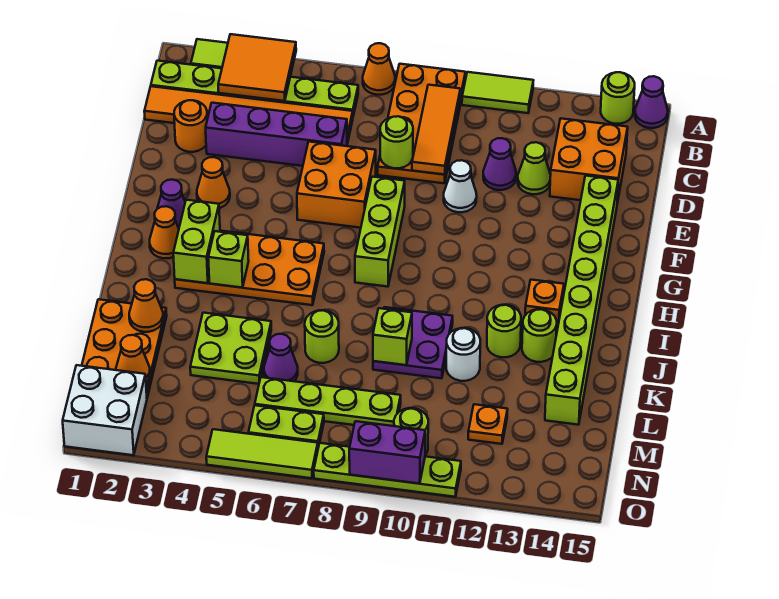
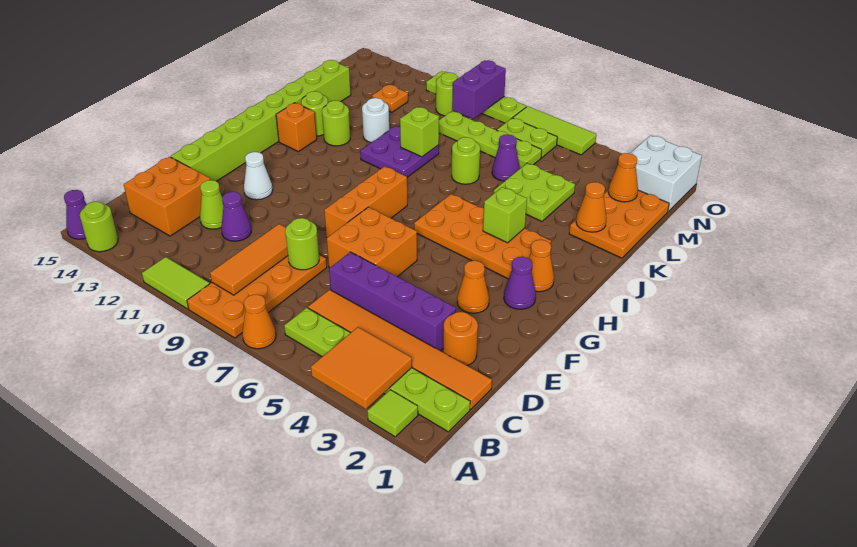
white cone E10 level 1 -> white cone F12 level 1
lime brick F8:H8 level 1 -> orange brick F8:H8 level 1
lime brick H3:I3 level 2 -> none
purple brick O9:O10 level 2 -> purple brick N9:O9 level 2

